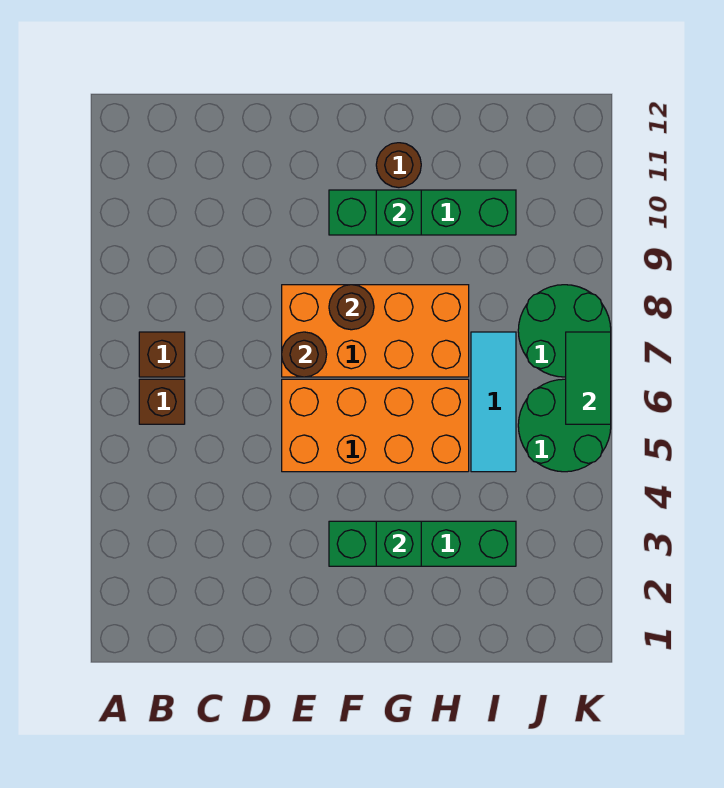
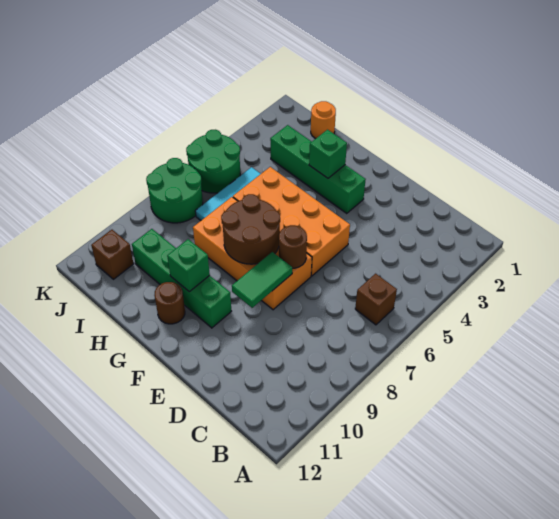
brown brick B7 level 1 -> brown brick J11 level 1
brown round brick F8 level 2 -> brown round brick F7:G8 level 2
none -> orange round brick I1 level 1
green tile K6:K7 level 2 -> green tile E8:E9 level 2

